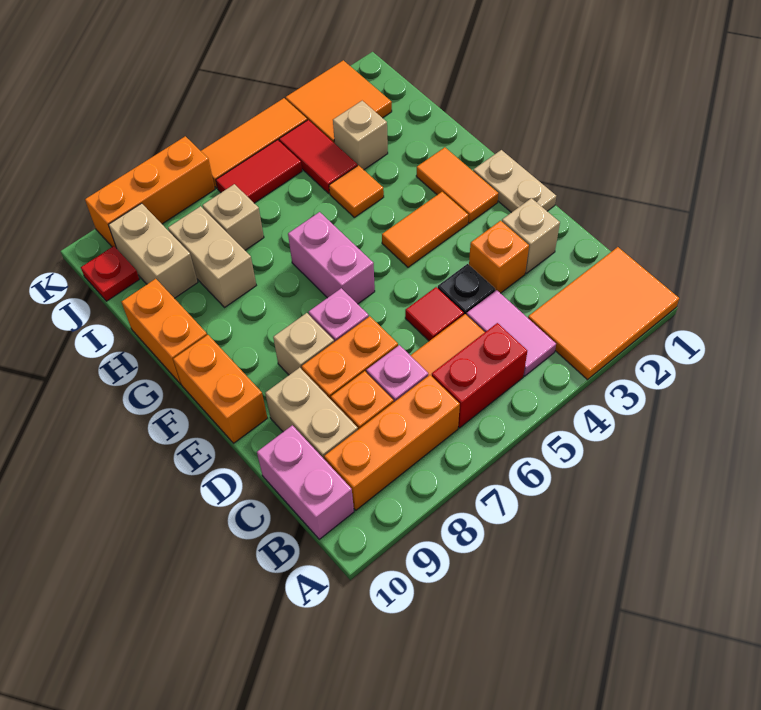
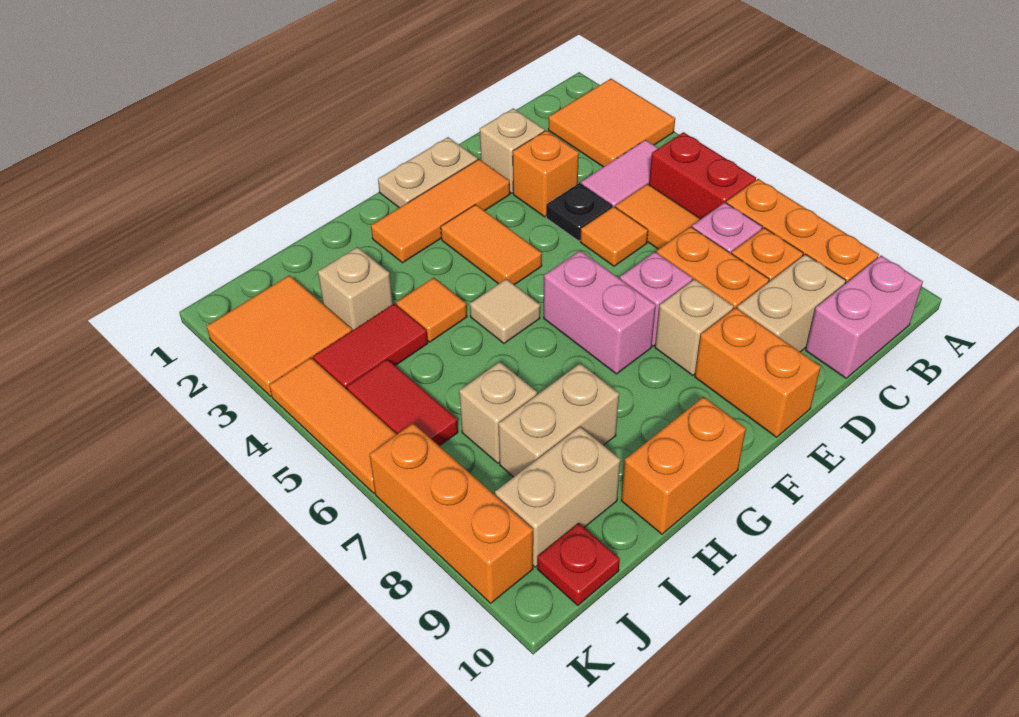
orange tile A1:B3 level 1 -> orange tile A2:B3 level 1
red tile D5 level 1 -> orange tile D5 level 1
orange brick E10:F10 level 1 -> orange brick E9:E10 level 1
orange tile F2:G2 level 1 -> orange tile E2:G2 level 1
pink brick F6:G6 level 1 -> pink brick F6:F7 level 1
none -> tan tile G5 level 1

